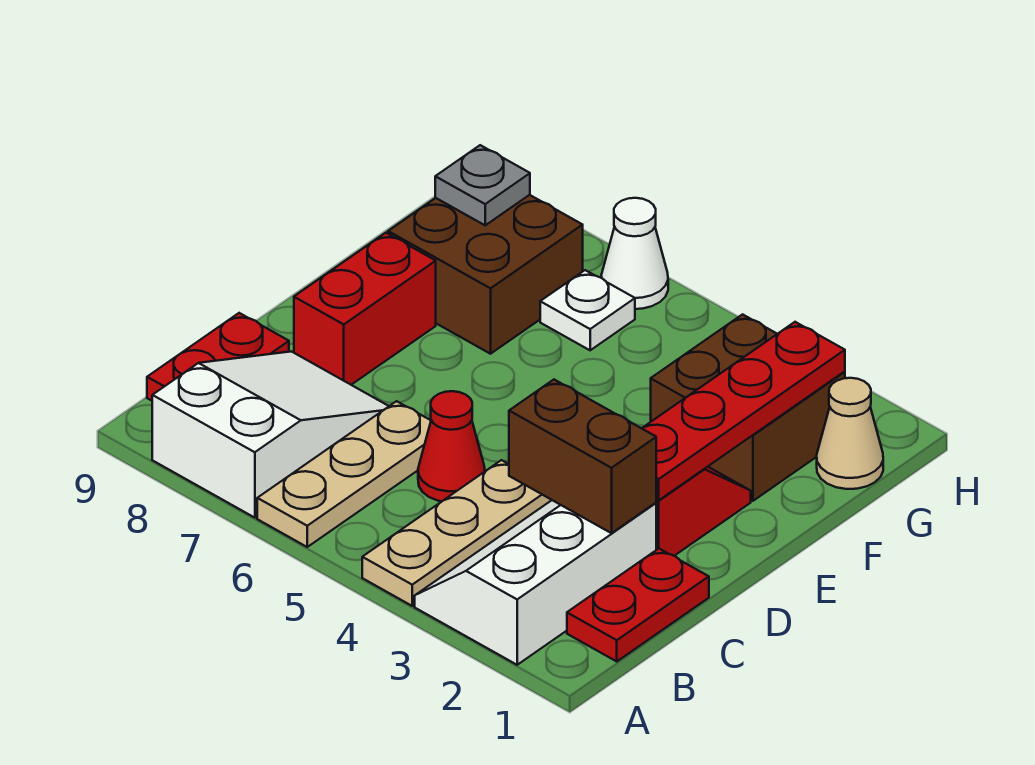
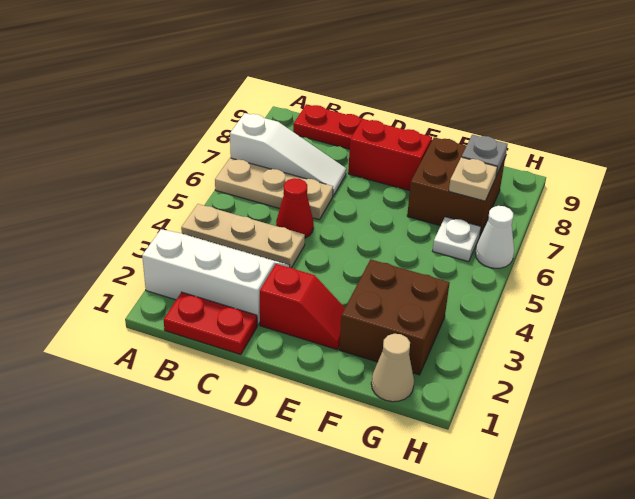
white slope A7:C8 level 1 top A -> white slope A7:C7 level 1 top A
brown brick C2:C3 level 2 -> none
red plate D2:G2 level 2 -> none
none -> tan plate G7 level 2

